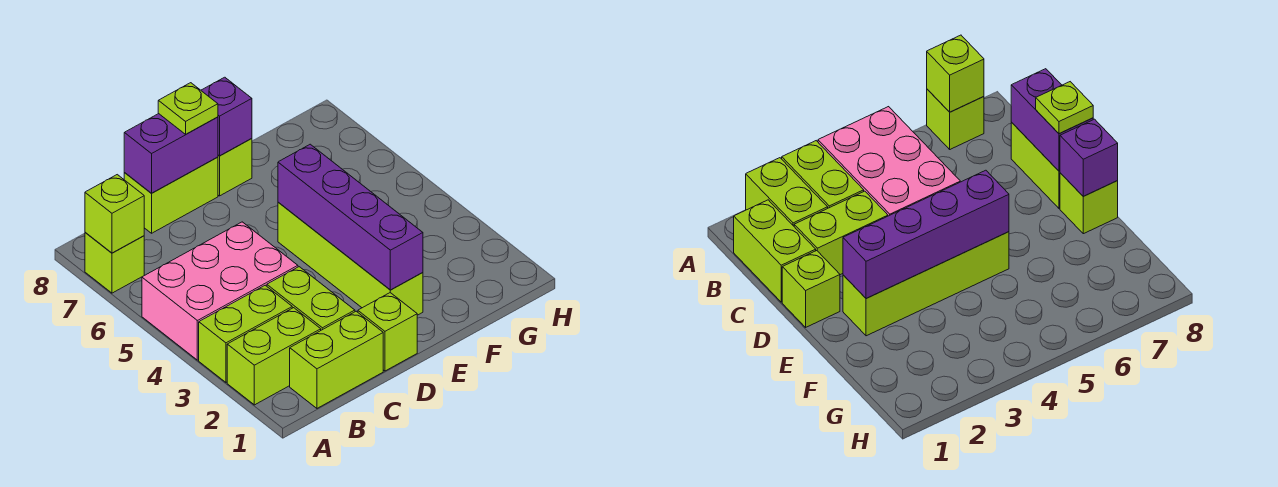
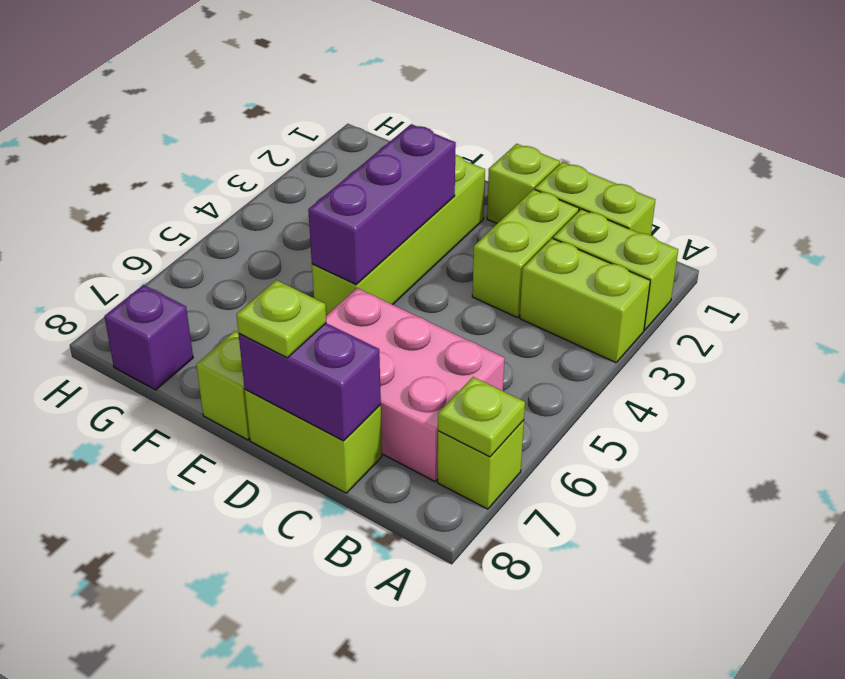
pink brick A4:C5 level 1 -> pink brick B6:D7 level 1
lime brick A7 level 2 -> lime plate A7 level 2
purple brick E2:E5 level 2 -> purple brick E3:E5 level 2
purple brick E8 level 2 -> purple brick G8 level 1

